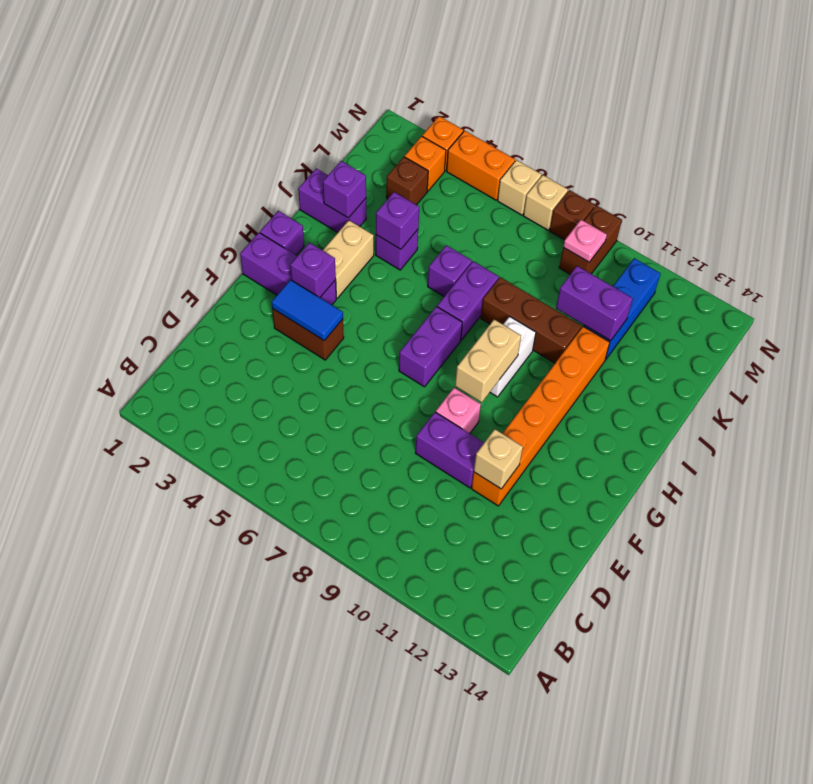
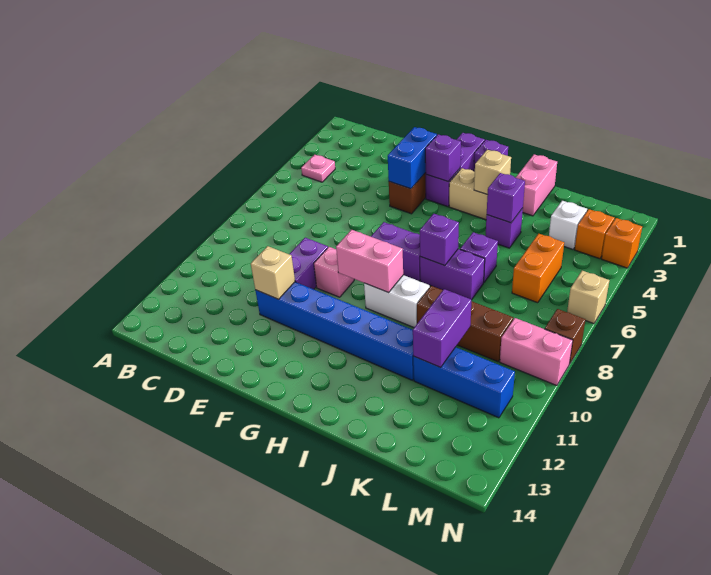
orange brick E11:J11 level 1 -> blue brick E11:J11 level 1
blue tile F3:F4 level 2 -> blue brick F3:F4 level 2
tan brick G9:H9 level 2 -> pink brick G9:H9 level 2
purple brick J1:J2 level 1 -> pink brick J1:J2 level 1
purple brick J2 level 2 -> purple brick I7 level 2
brown brick J8:J10 level 1 -> brown brick J9:L9 level 1
brown brick L3 level 1 -> white brick L3 level 1
brown brick M9:N9 level 1 -> pink brick M9:N9 level 1
pink plate M9 level 2 -> pink plate B4 level 1
orange brick N4:N5 level 1 -> orange brick L5:L6 level 1
tan brick N7 level 1 -> tan brick I3 level 2

